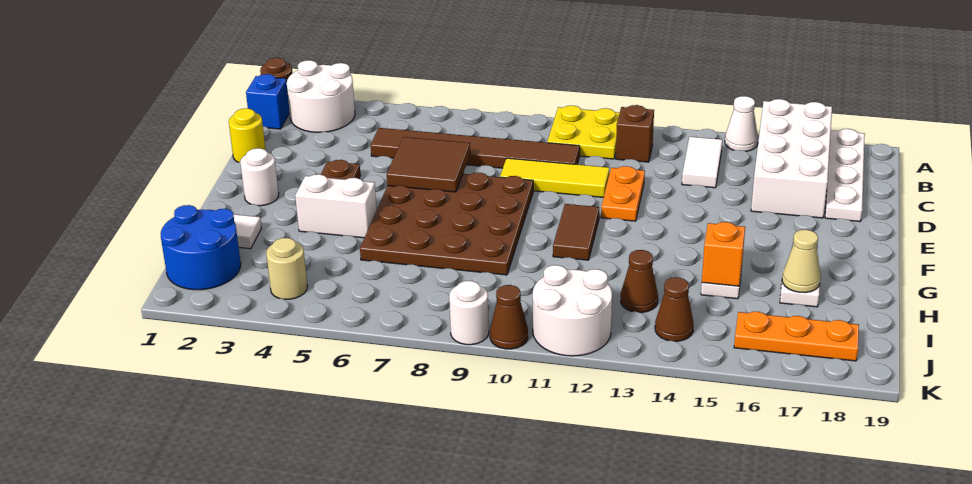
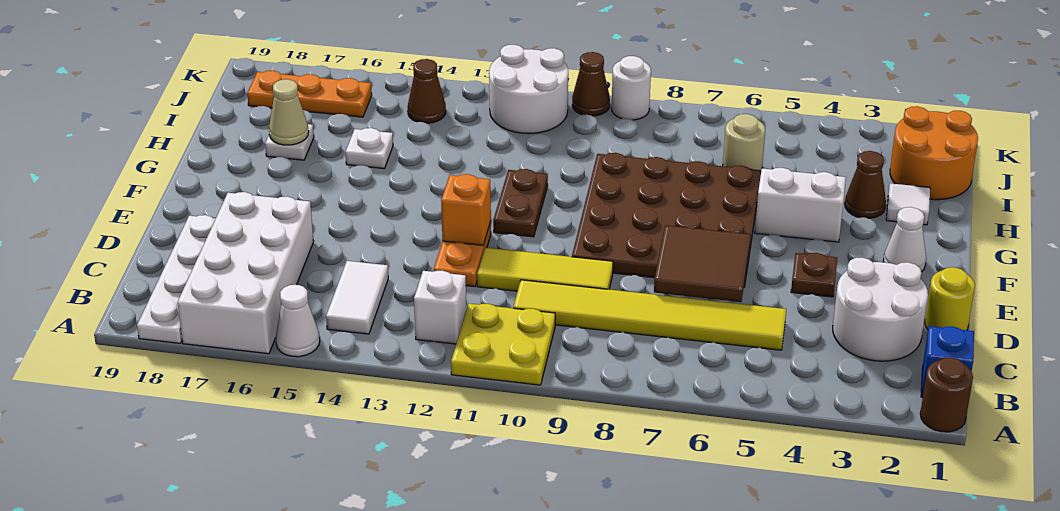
white round brick A2:B3 level 1 -> white round brick C2:D3 level 1
brown brick B12 level 1 -> white brick B12 level 1
brown tile C5:C10 level 1 -> yellow tile C5:C10 level 1
white round brick F2 level 1 -> white cone F2 level 1
brown tile F11:G11 level 1 -> brown plate F11:G11 level 1
orange brick H15 level 2 -> orange brick E12 level 2
blue round brick I1:J2 level 1 -> orange round brick I1:J2 level 1
brown cone I13 level 1 -> brown cone H3 level 1
tan round brick J4 level 1 -> tan round brick I6 level 1

